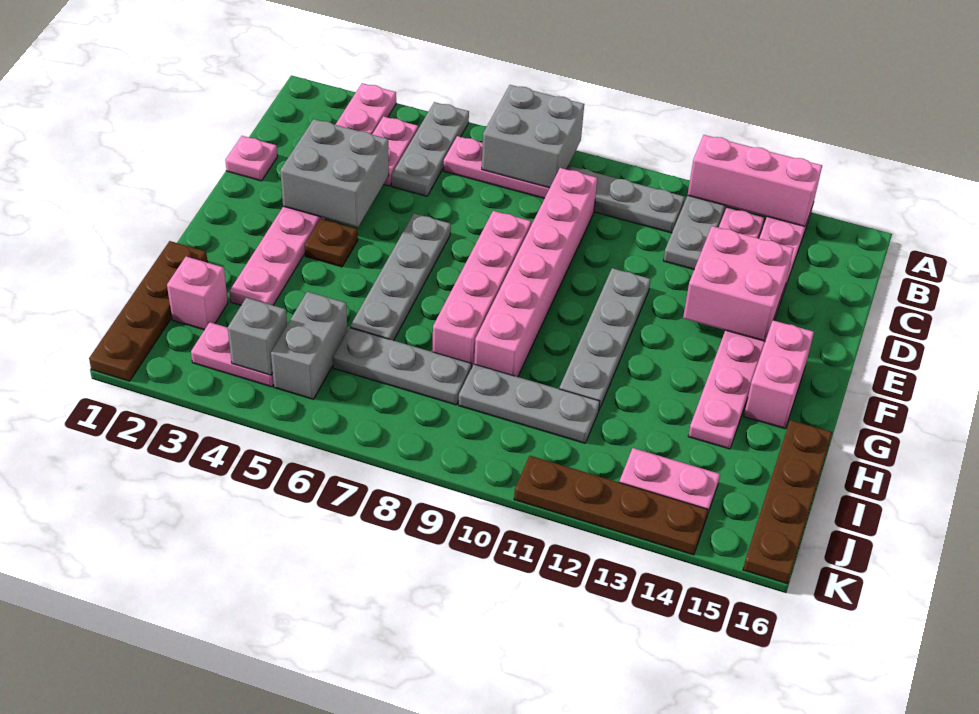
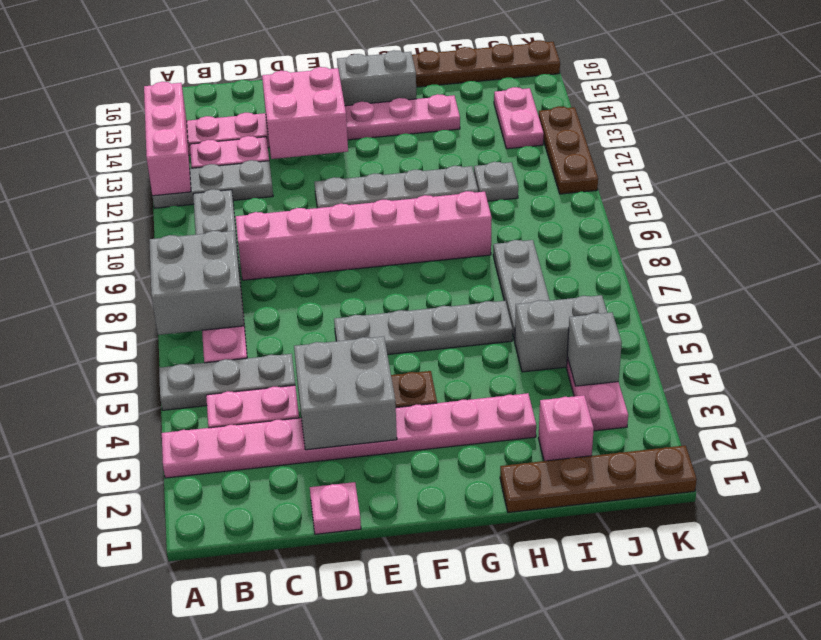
pink brick E8:H8 level 1 -> none
pink brick F15:G15 level 1 -> grey brick F15:G15 level 1
grey plate I9:I11 level 1 -> grey plate I11 level 1
brown plate K11:K14 level 1 -> brown plate K11:K13 level 1

